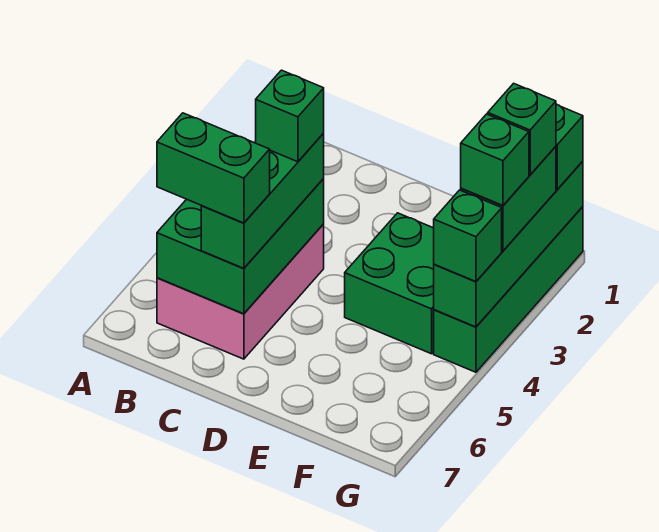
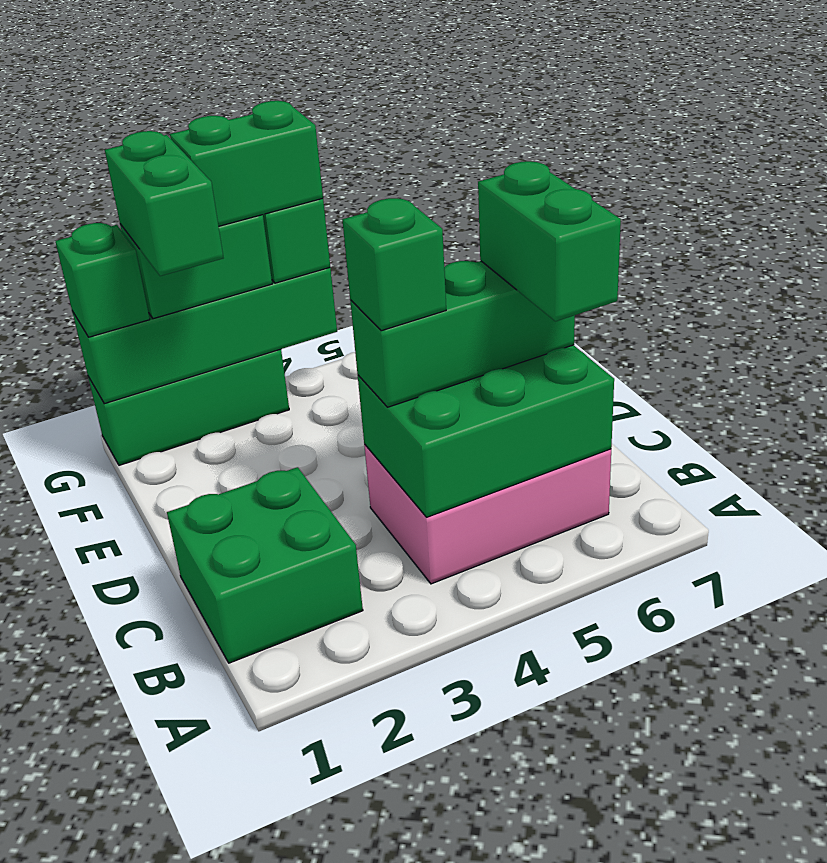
green brick E3:F4 level 1 -> green brick B1:C2 level 1
green brick G1:G4 level 1 -> green brick G1:G3 level 1
green brick G2 level 4 -> green brick F2:G2 level 4
green brick G3 level 4 -> green brick G3:G4 level 4

